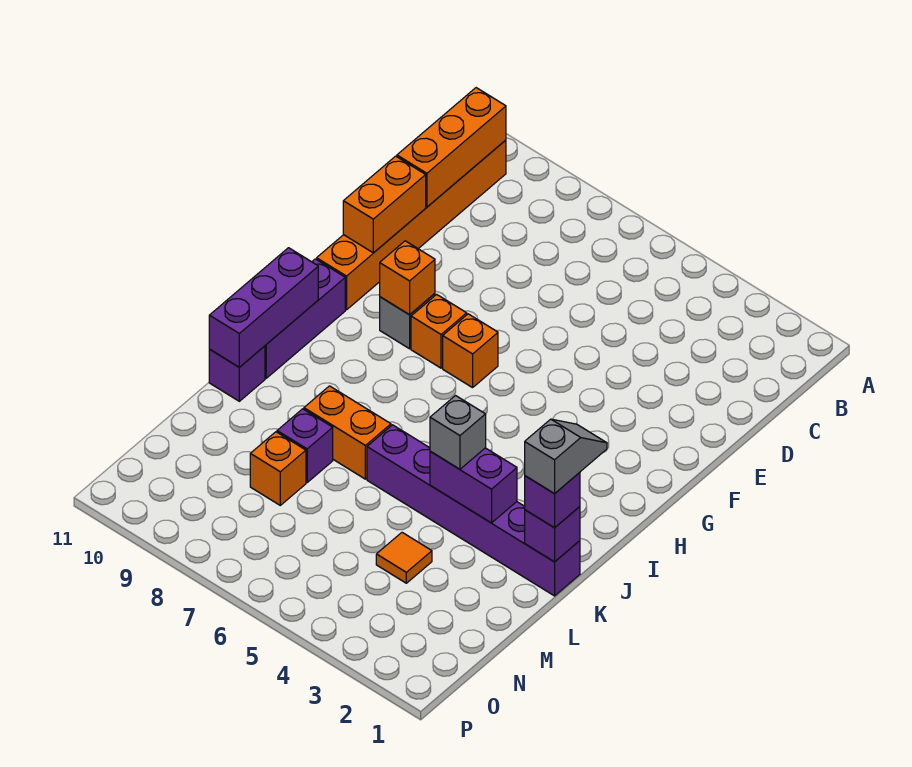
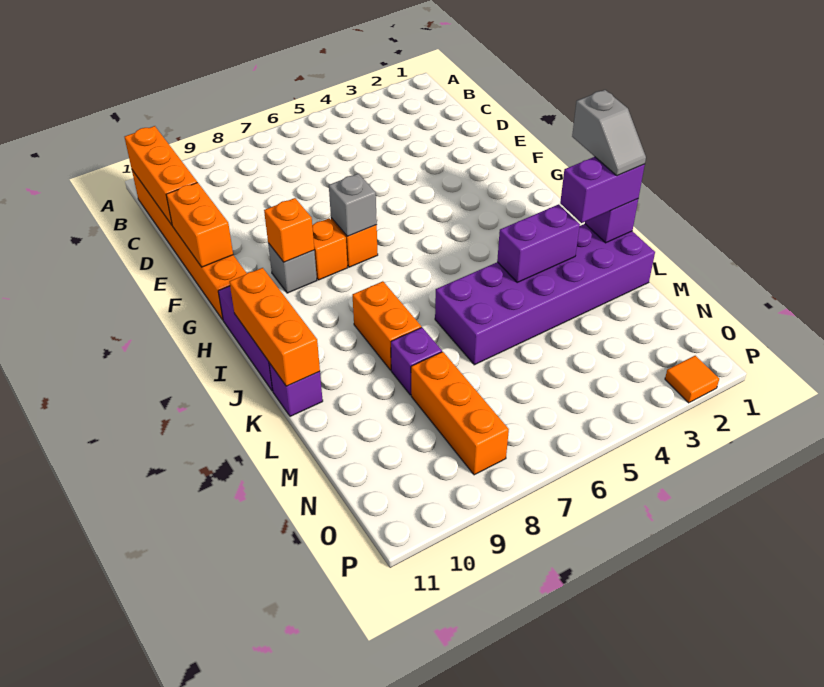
purple brick I11:K11 level 2 -> orange brick I11:K11 level 2
grey slope J1:K1 level 4 top K -> grey slope J1:K1 level 4 top J
purple brick K1:K6 level 1 -> purple brick K1:L6 level 1
purple brick K1 level 3 -> purple brick K1:K2 level 3
grey brick K4 level 3 -> grey brick G7 level 2
orange brick K7:K8 level 1 -> orange brick J8:K8 level 1
orange tile M4 level 1 -> orange tile P2 level 1
orange brick M8 level 1 -> orange brick M8:O8 level 1

